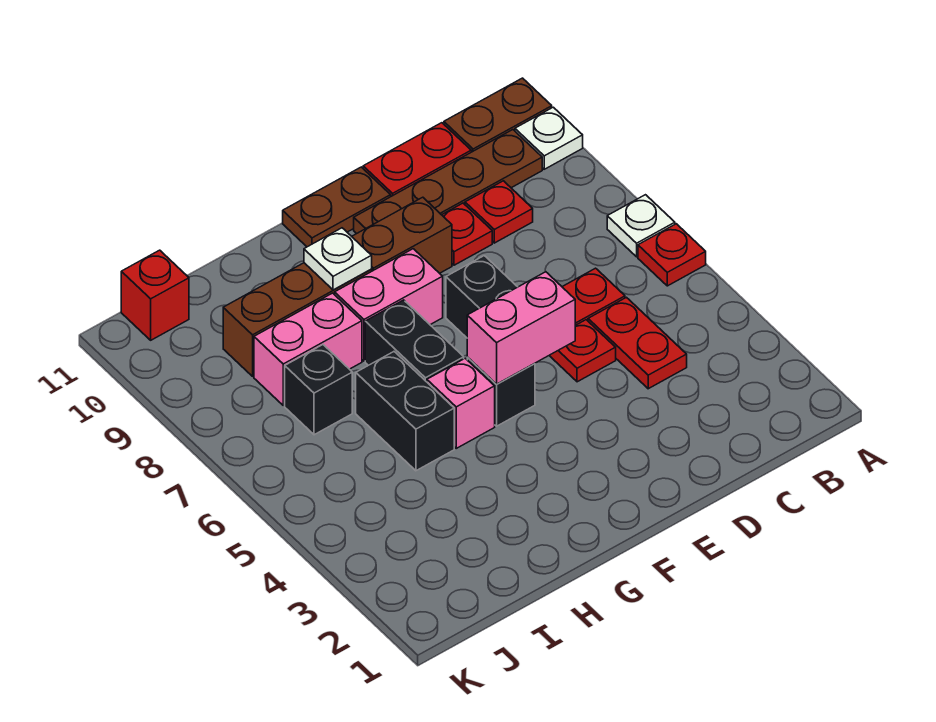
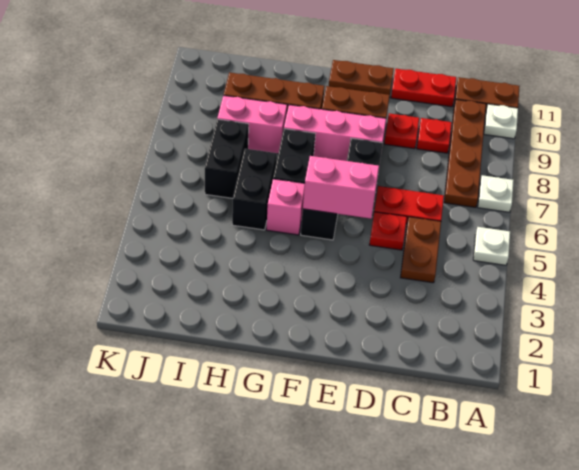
red plate A6 level 1 -> none
brown plate B10:E10 level 1 -> brown plate B7:B10 level 1
red plate C4:C5 level 1 -> brown plate C4:C5 level 1
pink brick F8:G8 level 1 -> pink brick E8:G8 level 1
white plate G9 level 2 -> white plate A5 level 1
black brick I7 level 1 -> black brick I6:I7 level 1
red brick J11 level 1 -> none

